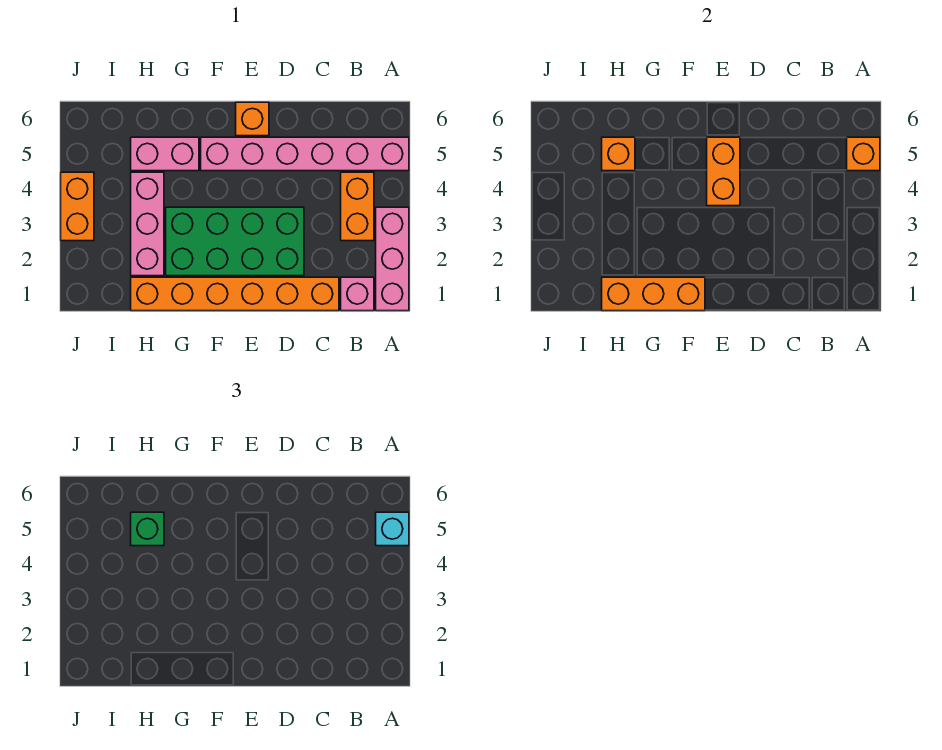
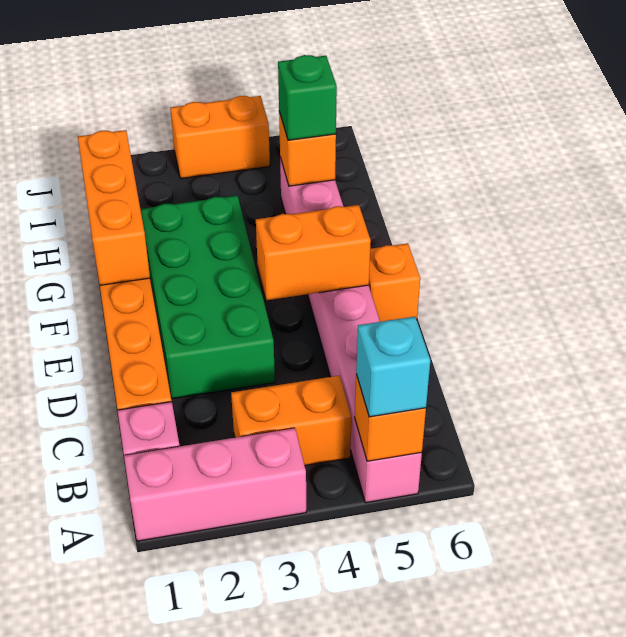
pink brick H2:H4 level 1 -> none

